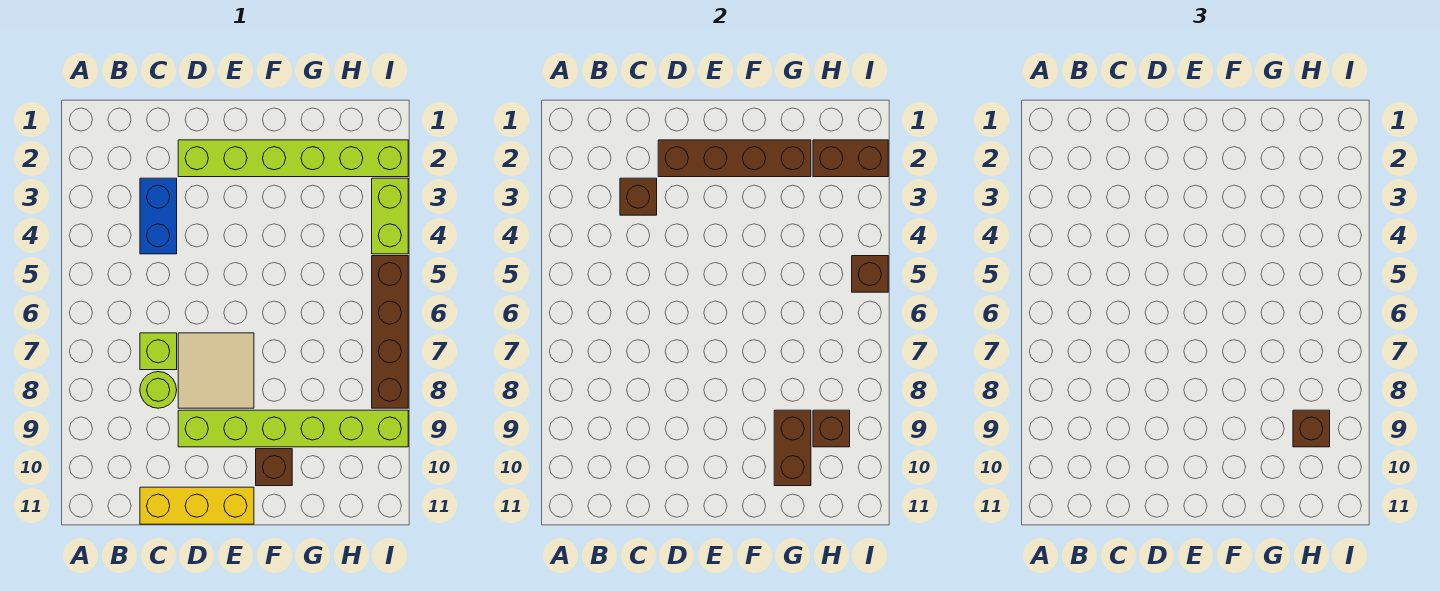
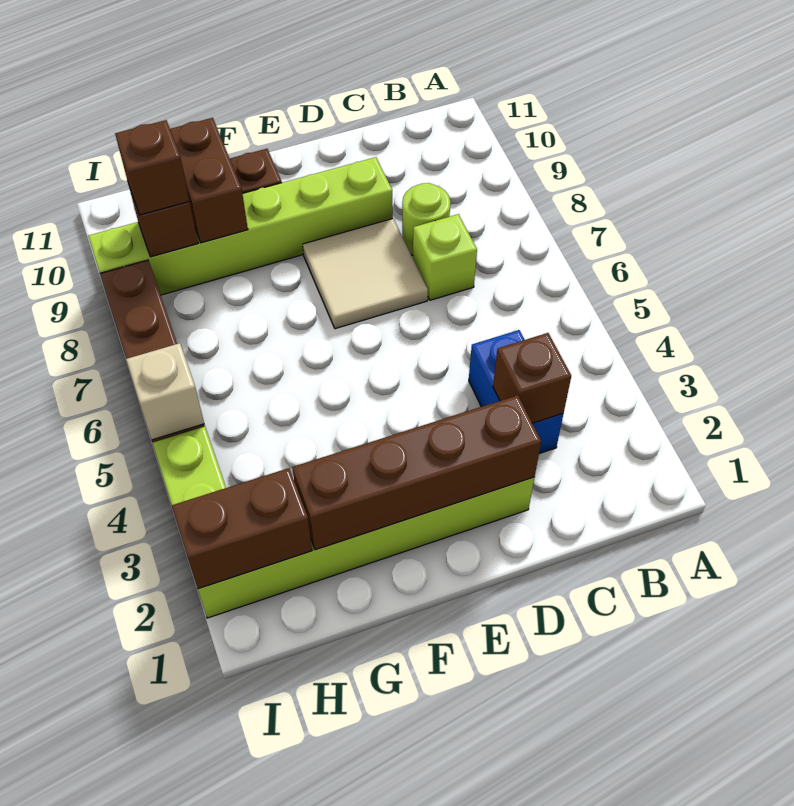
yellow brick C11:E11 level 1 -> none
brown brick I5 level 2 -> tan brick I5 level 2

